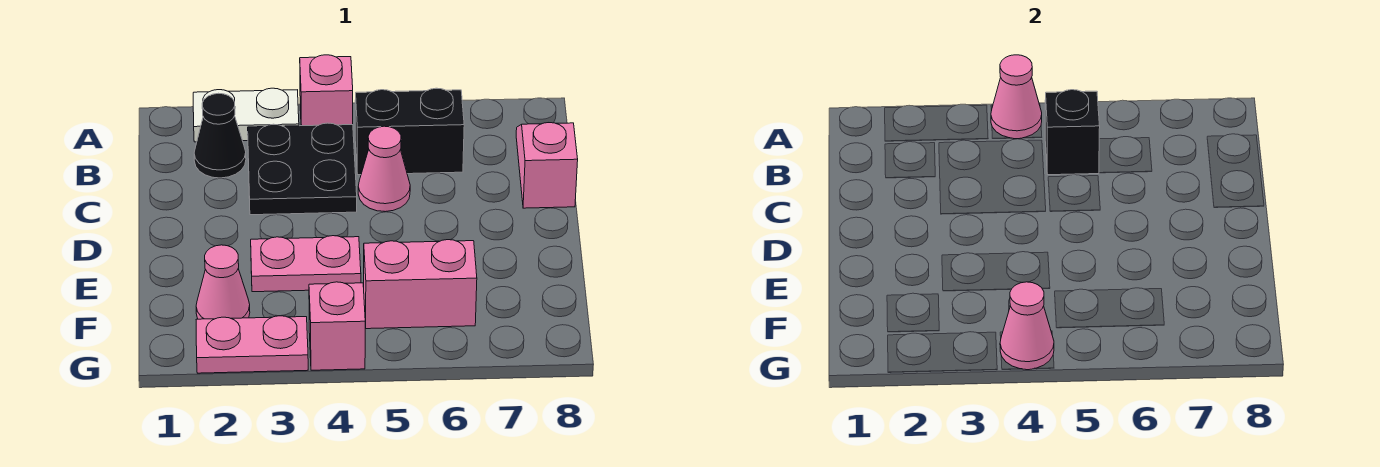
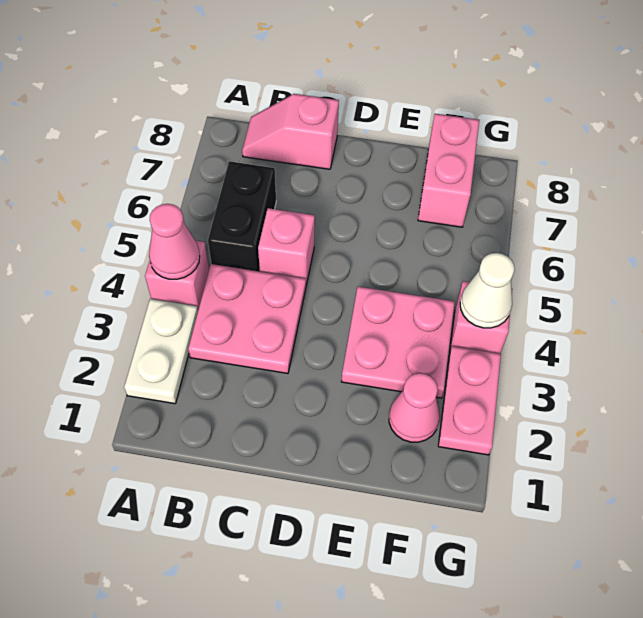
black cone B2 level 1 -> none
black plate B3:C4 level 1 -> pink plate B3:C4 level 1
black brick B5 level 2 -> none
pink cone C5 level 1 -> pink brick C5 level 1
pink plate E3:E4 level 1 -> pink plate E3:F4 level 1
pink brick F5:F6 level 1 -> pink brick F7:F8 level 1
pink cone G4 level 2 -> white cone G4 level 2

